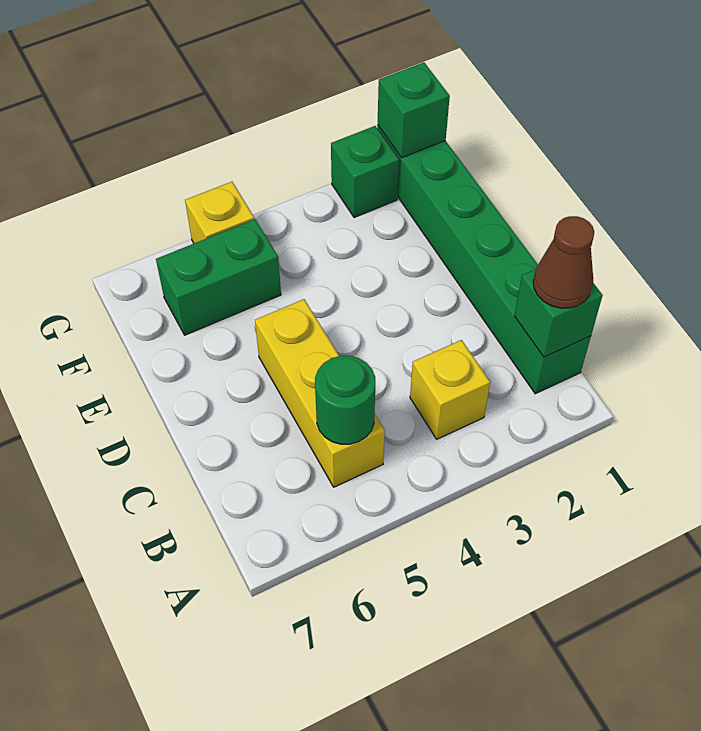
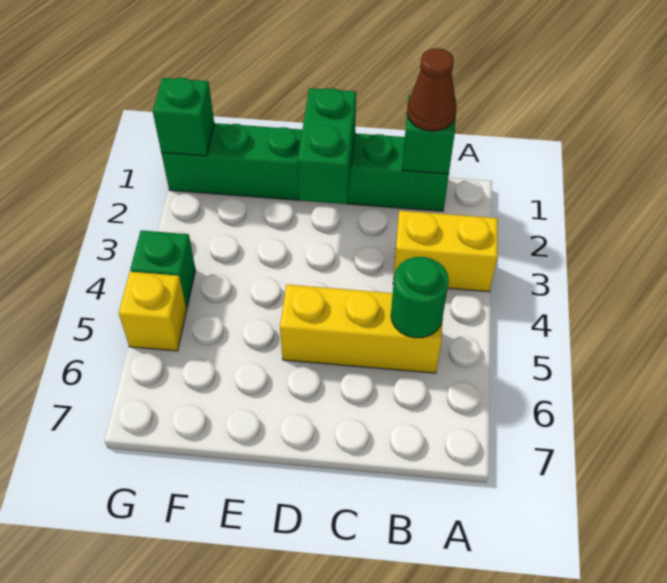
yellow brick B3 level 1 -> yellow brick A3:B3 level 1
green brick F5:F6 level 1 -> green brick D1:D2 level 2
green brick G2 level 1 -> green brick G4 level 1

